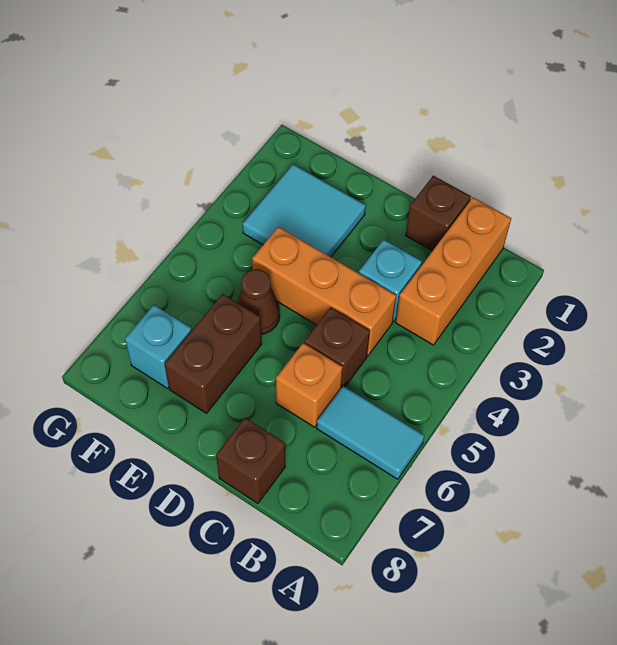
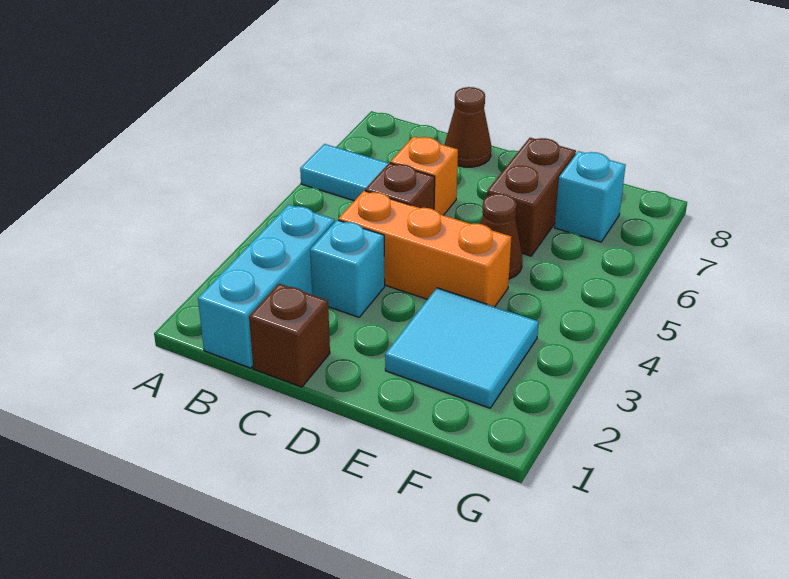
orange brick B1:B3 level 1 -> cyan brick B1:B3 level 1
brown brick C8 level 1 -> brown cone C8 level 1

